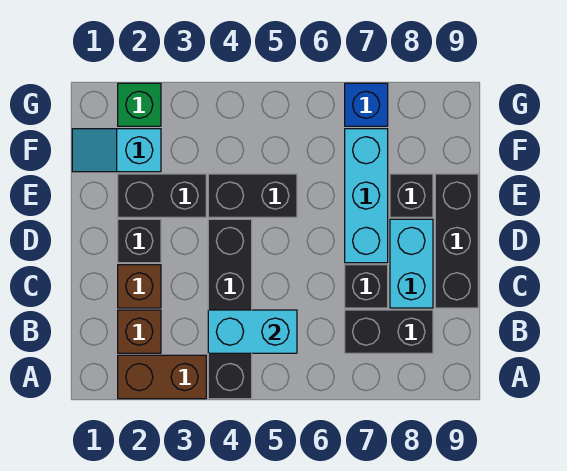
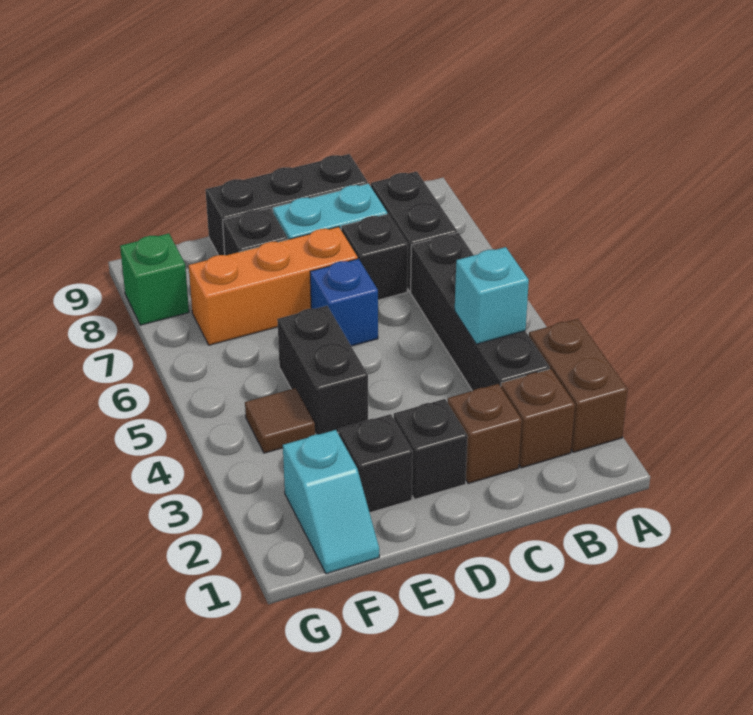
black brick A4:D4 level 1 -> black brick B3:B6 level 1
cyan brick B4:B5 level 2 -> cyan brick B4 level 2
cyan brick D7:F7 level 1 -> orange brick D7:F7 level 1
black brick E2:E3 level 1 -> black brick E2 level 1
none -> brown tile F4 level 1
green brick G2 level 1 -> green brick G8 level 1
blue brick G7 level 1 -> blue brick D6 level 1

